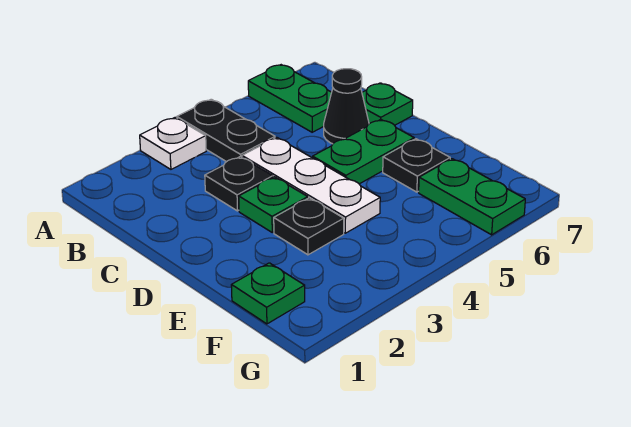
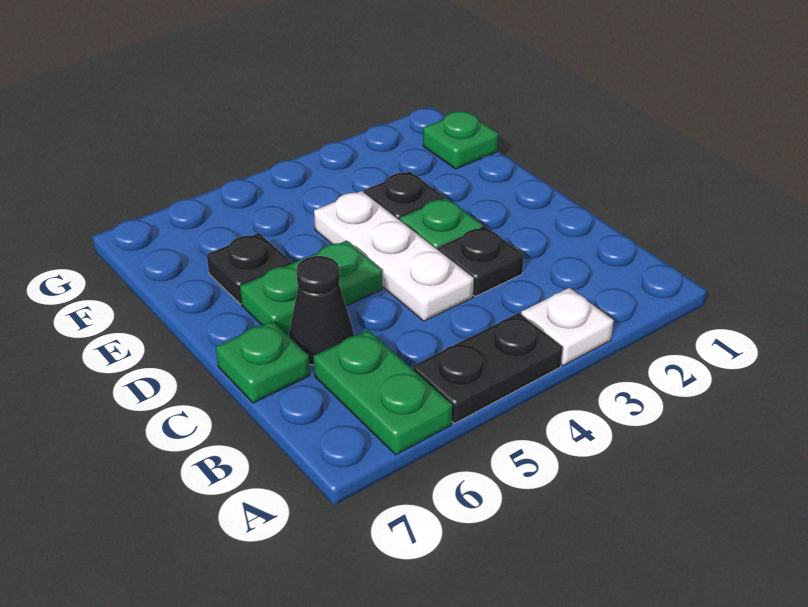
black plate A4:B4 level 1 -> black plate A4:A5 level 1
green plate F6:G6 level 1 -> none

